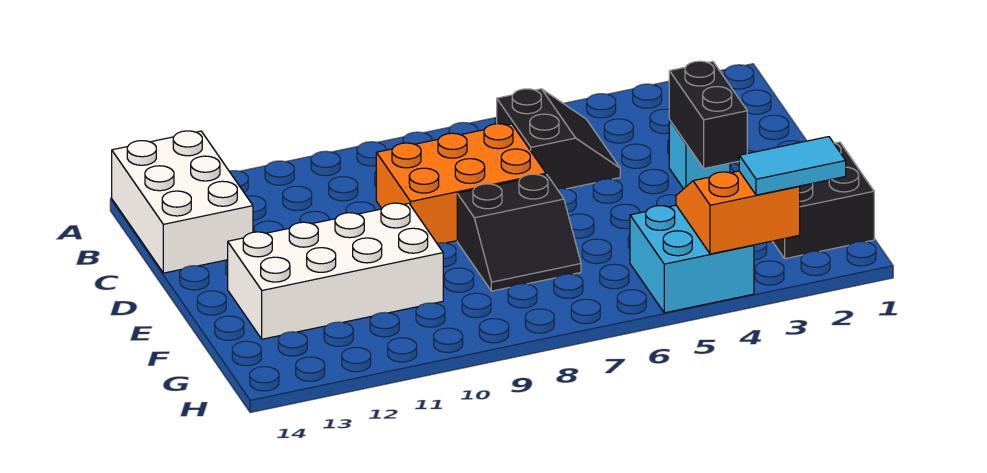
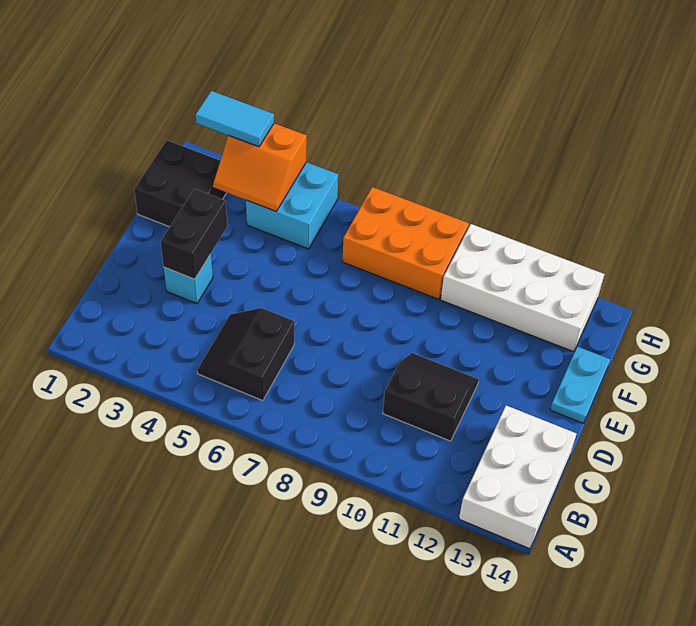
orange brick C7:D9 level 1 -> orange brick G7:H9 level 1
black slope E7:F8 level 1 top E -> black slope C10:D11 level 1 top C
white brick E10:F13 level 1 -> white brick G10:H13 level 1
none -> cyan plate E14:F14 level 1

